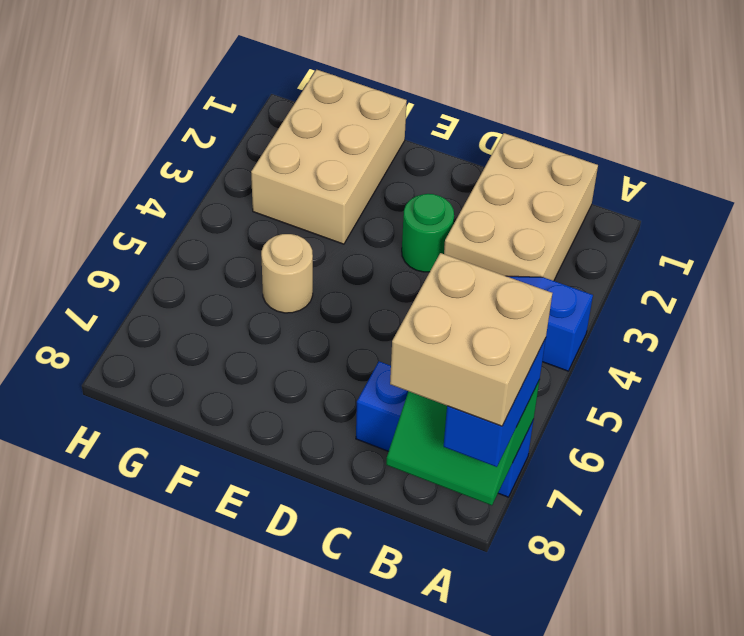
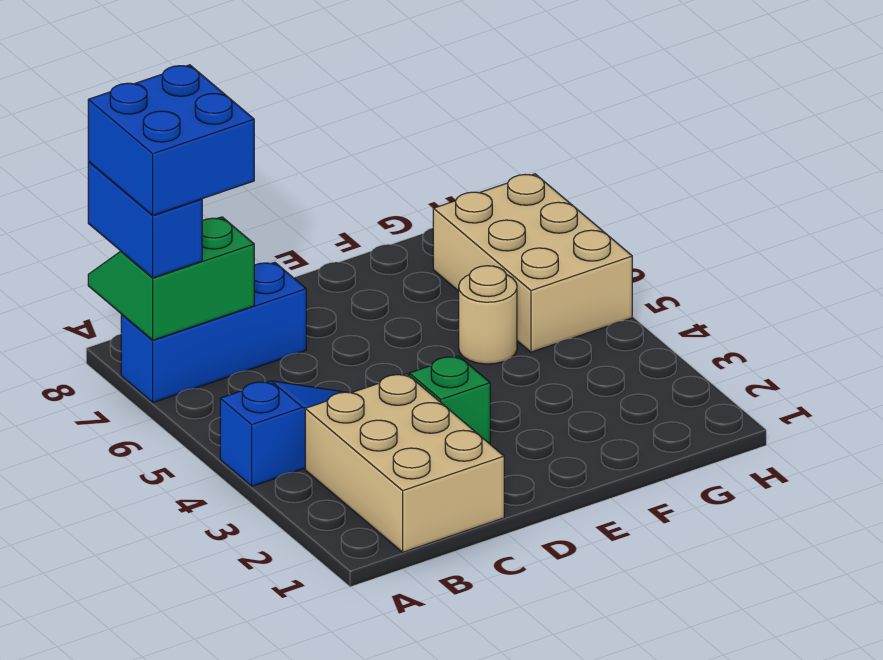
tan brick A7:B8 level 4 -> blue brick A7:B8 level 4
green round brick D3 level 1 -> green brick D3 level 1
tan brick F1:G3 level 1 -> tan brick G5:H7 level 1

